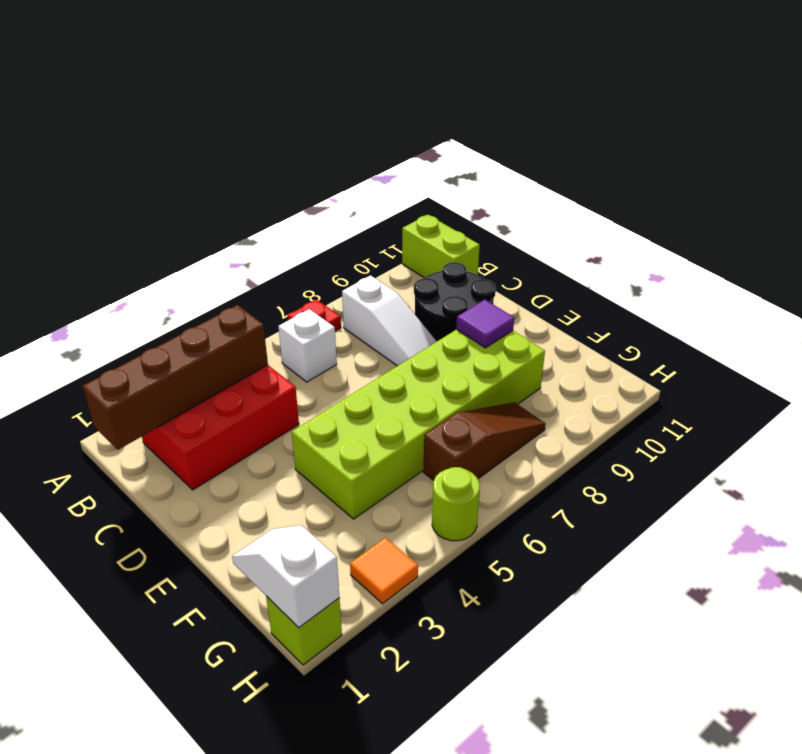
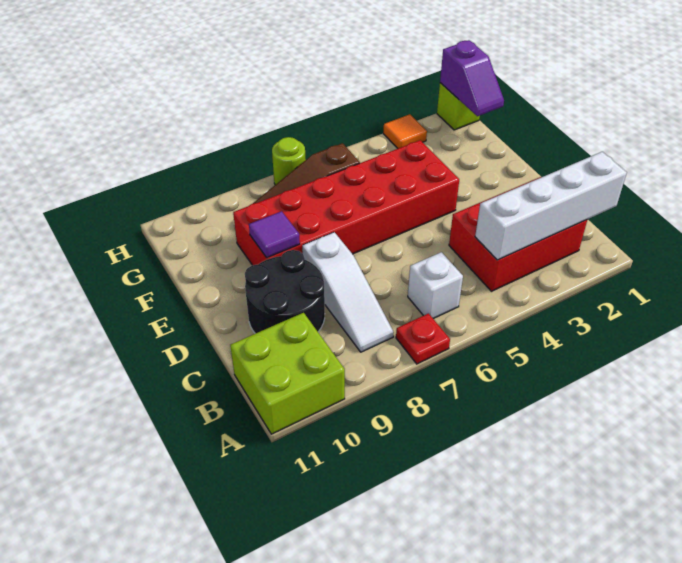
lime brick A11:B11 level 1 -> lime brick A10:B11 level 1
brown brick B1:B4 level 2 -> white brick B1:B4 level 2
white slope B8:D8 level 1 top B -> white slope B8:D8 level 1 top D
lime brick E4:F9 level 1 -> red brick E4:F9 level 1
white slope G1:H1 level 2 top H -> purple slope G1:H1 level 2 top H
lime round brick H5 level 1 -> lime round brick H7 level 1

